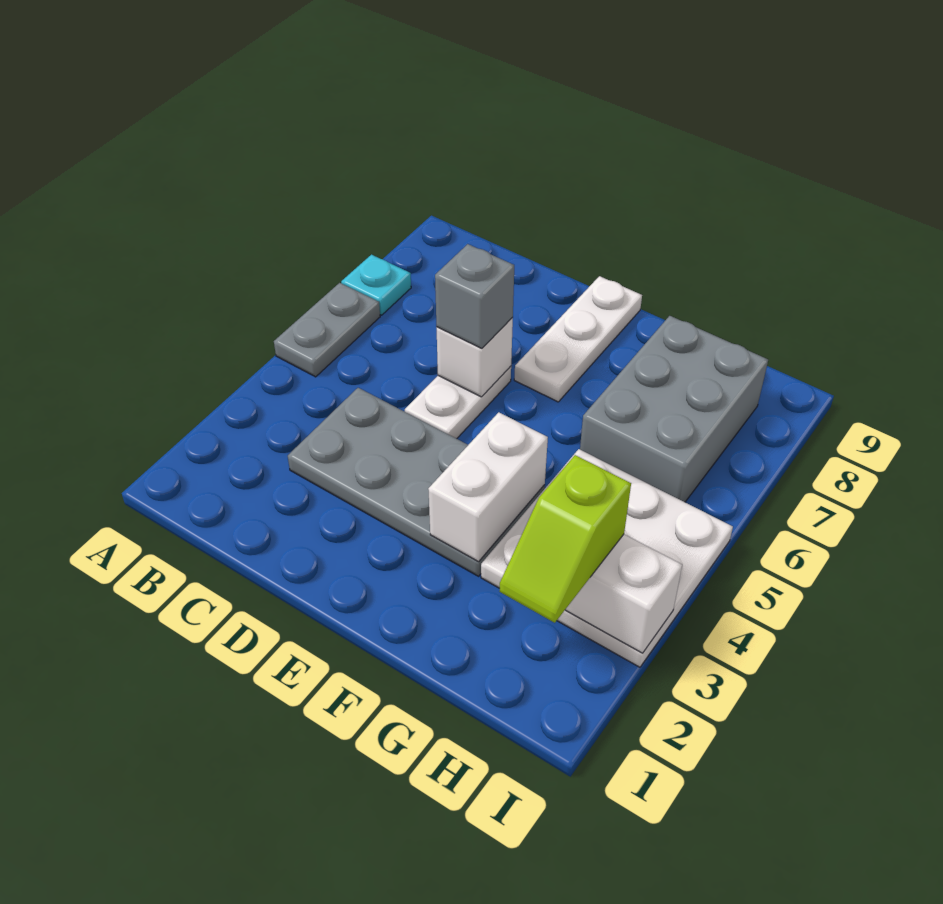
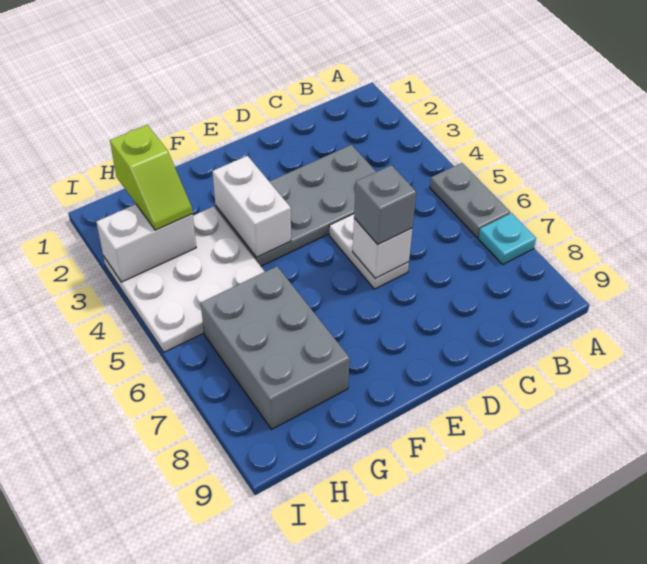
white plate E7:E9 level 1 -> none
lime slope H2:H3 level 3 top 3 -> lime slope H2:H3 level 3 top 2

